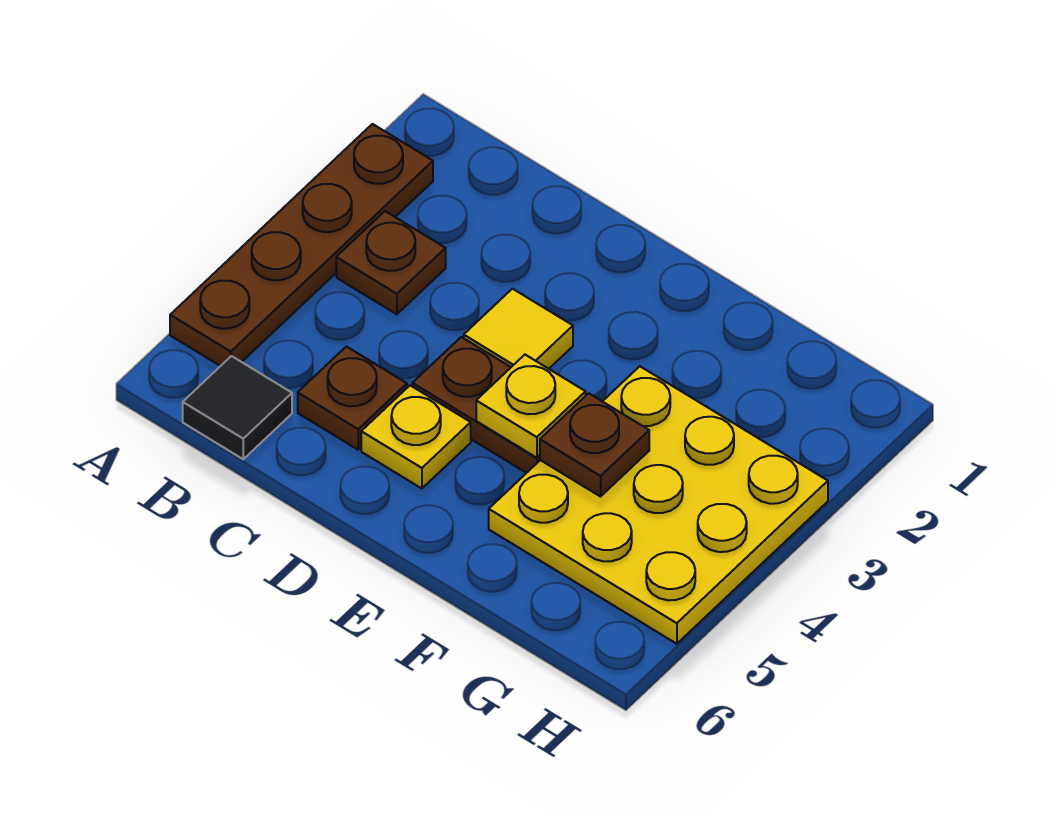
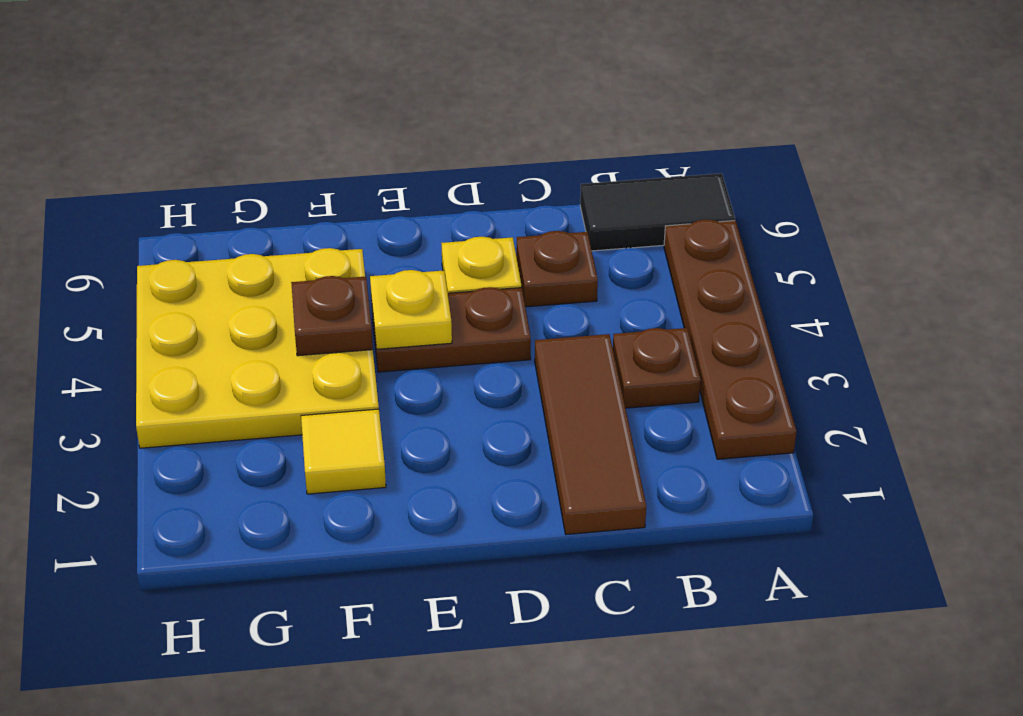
black tile B6 level 1 -> black tile A6:B6 level 1
none -> brown tile C1:C3 level 1
yellow tile D3 level 1 -> yellow tile F2 level 1

